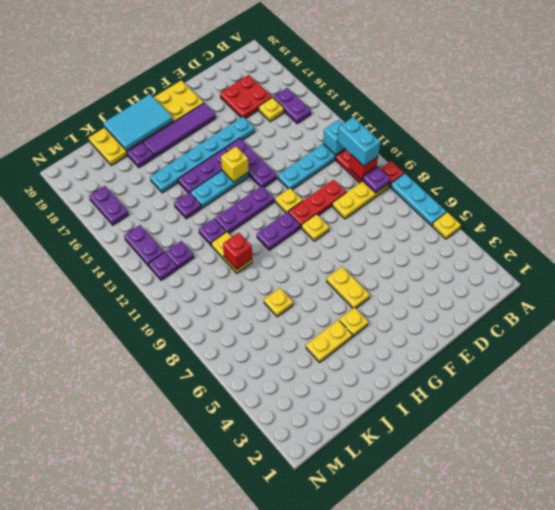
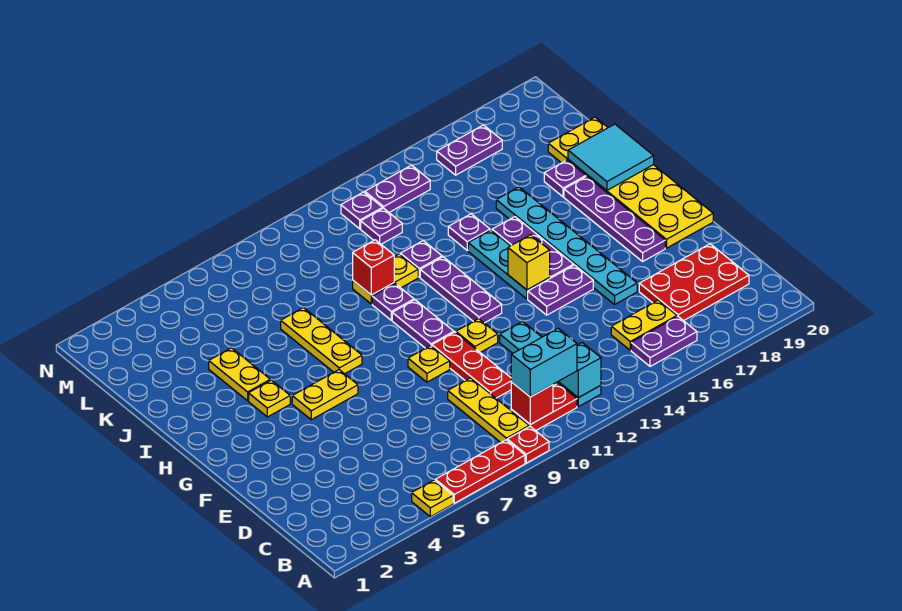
cyan plate A6:A8 level 1 -> red plate A6:A8 level 1
purple plate B9 level 2 -> purple plate I10 level 1
yellow plate C16 level 1 -> yellow plate C15:C16 level 1
red plate C17:D18 level 1 -> red plate C17:D19 level 1
purple plate F13:F15 level 1 -> purple plate F14:F15 level 1
purple tile F18:I18 level 1 -> purple plate F18:I18 level 1
cyan tile H19:J20 level 2 -> cyan tile I19:J20 level 2
yellow plate J7 level 1 -> yellow plate H7:J7 level 1

